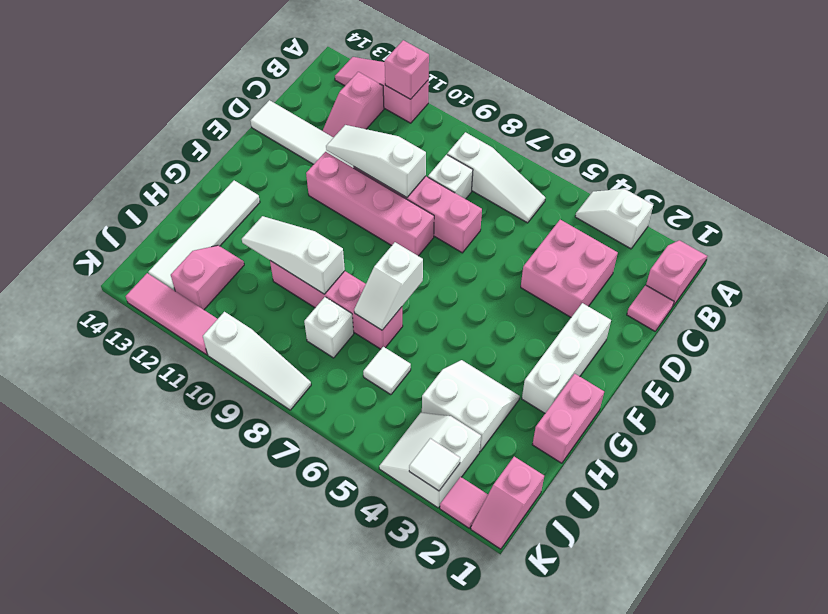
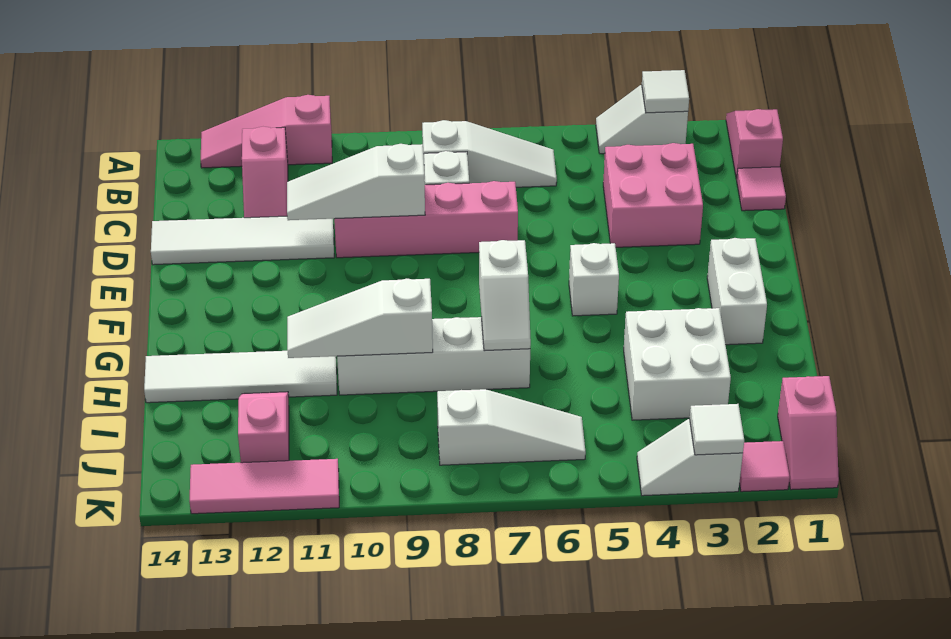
pink brick A11 level 2 -> none
white brick E2:G2 level 1 -> white brick F2:G2 level 1
pink brick E8:E11 level 1 -> none
pink brick G1:H1 level 1 -> none
white tile G13:J13 level 1 -> white tile H11:H14 level 1
white slope H3:I4 level 1 top I -> white brick H3:I4 level 1
pink brick H7:H10 level 1 -> white brick H7:H10 level 1
white tile I6 level 1 -> white tile A3 level 2
white brick I8 level 1 -> white brick F5 level 1
white slope J3:K4 level 1 top 3 -> white slope K3:K4 level 1 top 3
white slope K8:K10 level 1 top 10 -> white slope J6:J8 level 1 top 8

